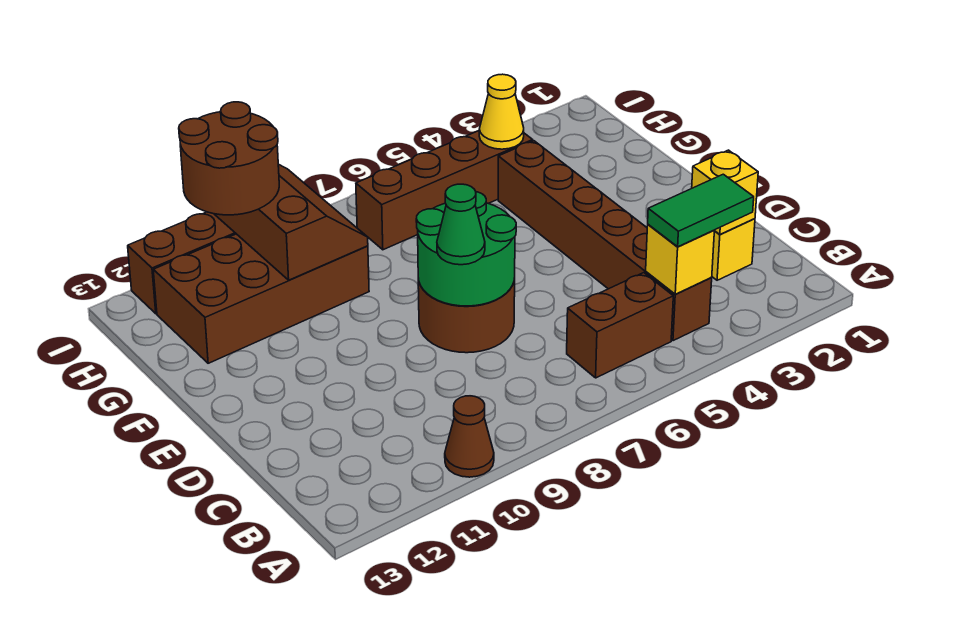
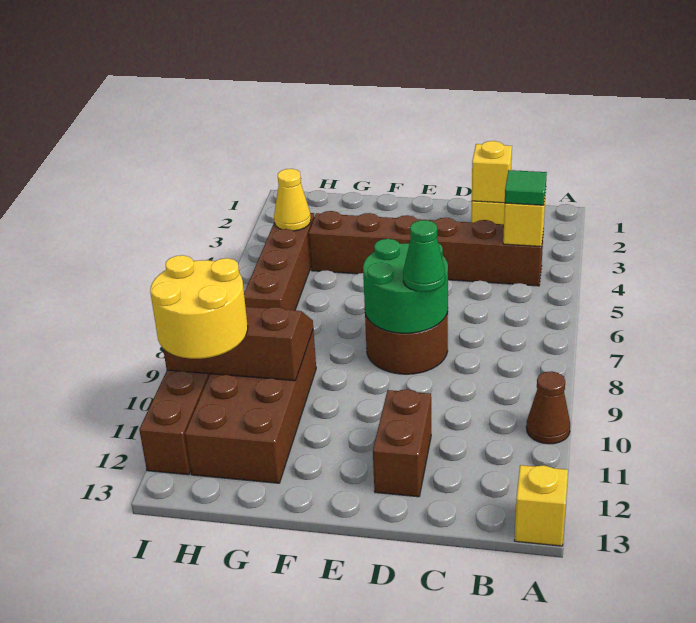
none -> yellow brick A13 level 1
green tile B3:B4 level 3 -> green tile B4 level 3
brown brick B5:B6 level 1 -> brown brick D11:D12 level 1
brown round brick H10:I11 level 3 -> yellow round brick H10:I11 level 3

